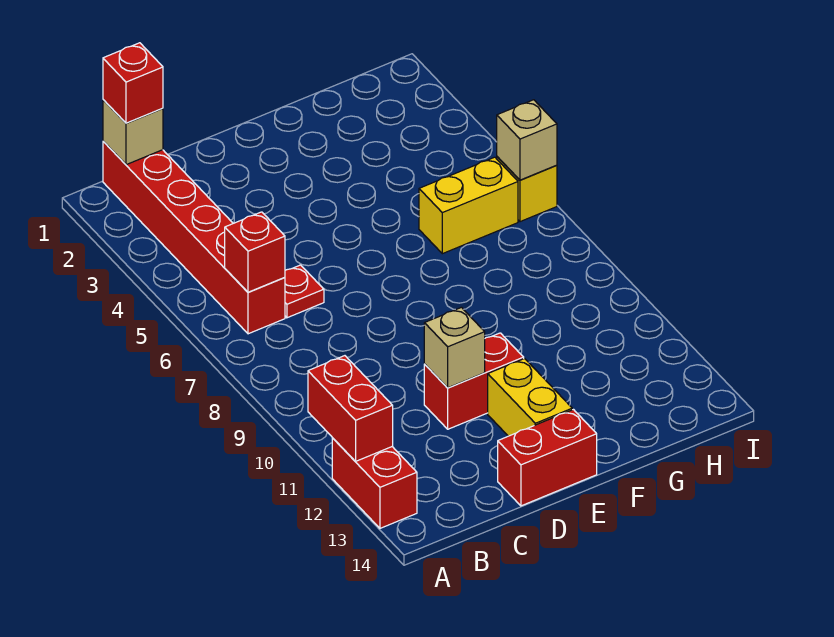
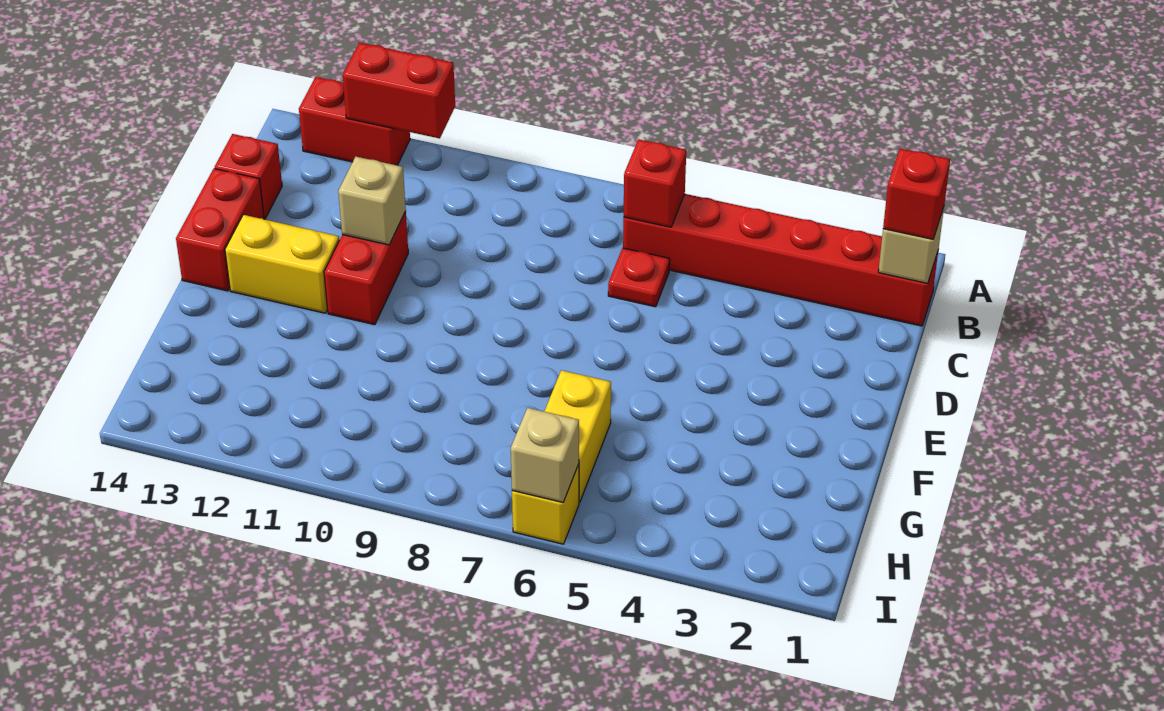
none -> red brick C14 level 1

